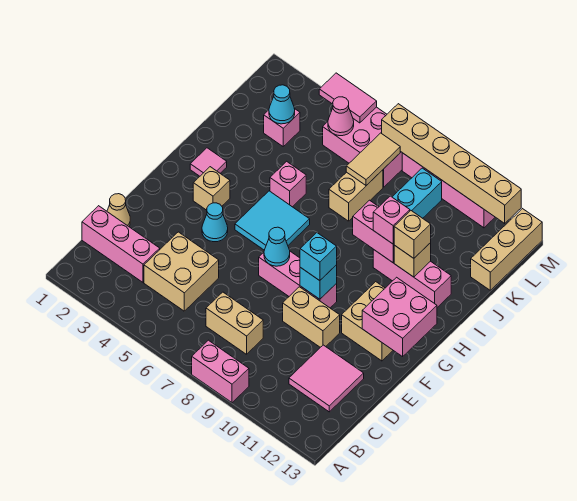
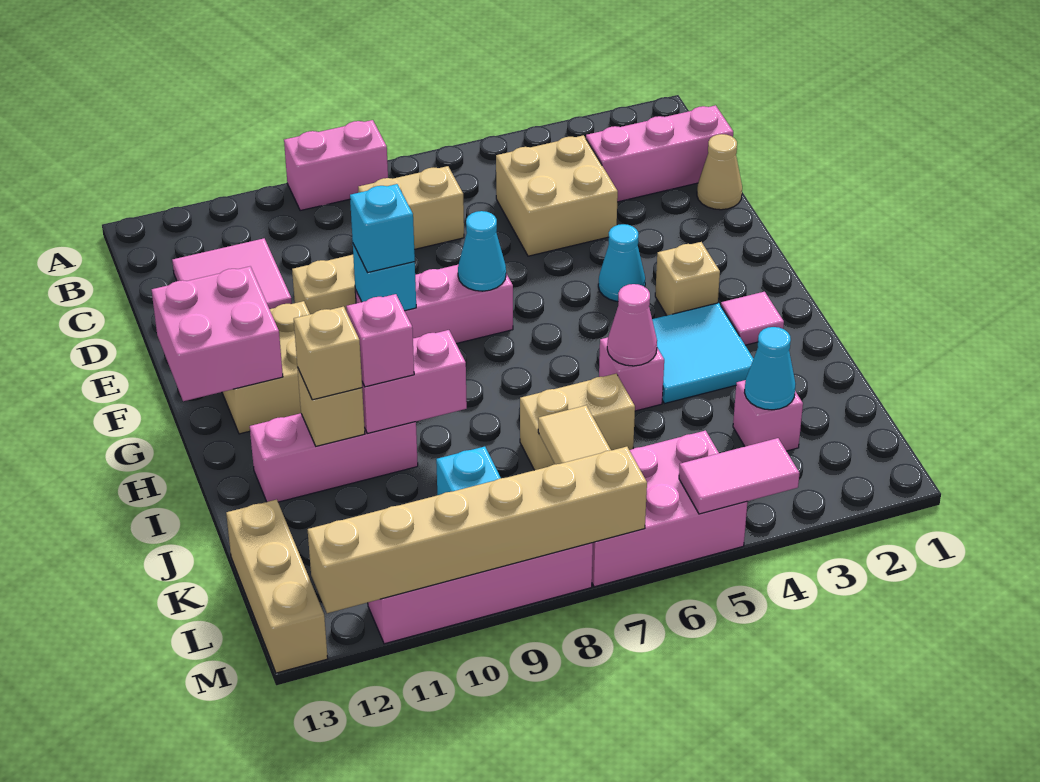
cyan tile G5:H6 level 1 -> cyan tile H3:I4 level 1
tan brick J7:K7 level 1 -> tan brick J6:J7 level 1
pink cone L5 level 2 -> pink cone I5 level 2

